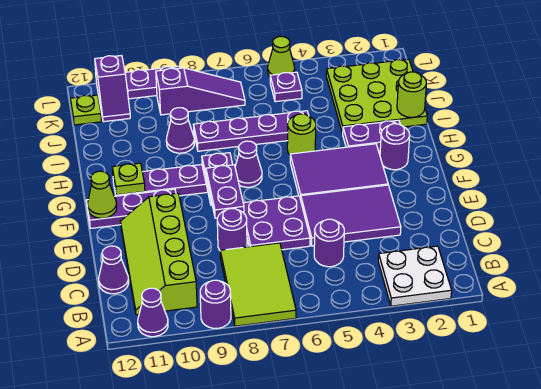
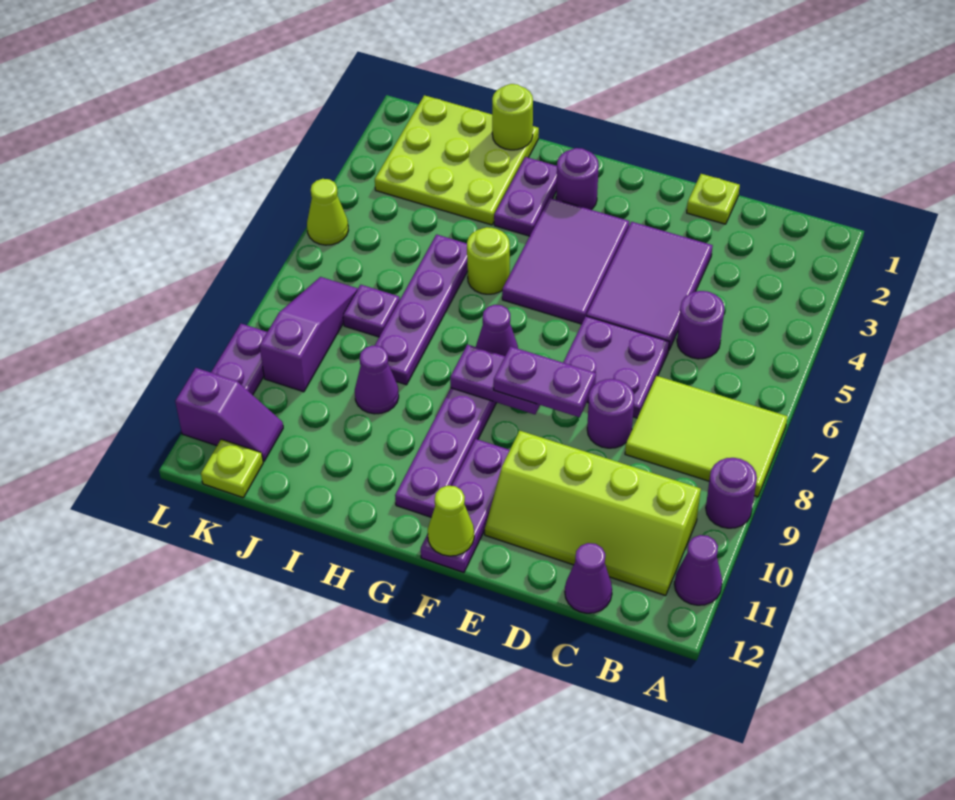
white plate A2:B3 level 1 -> none
lime plate G11 level 2 -> lime plate D1 level 1
purple plate K5 level 1 -> purple plate J7 level 1

